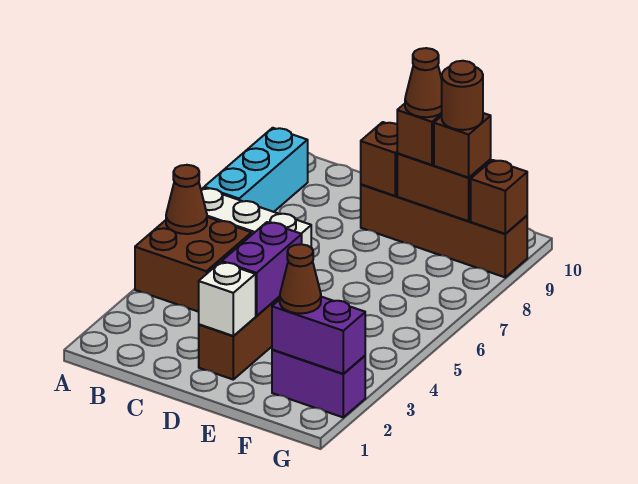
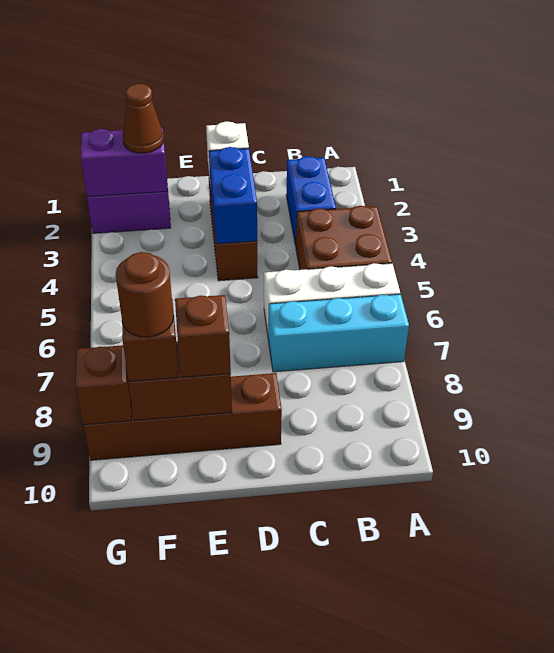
brown cone A5 level 2 -> none
cyan brick A7:A9 level 1 -> cyan brick A7:C7 level 1
none -> blue brick B2:B3 level 1
purple brick D3:D4 level 2 -> blue brick D3:D4 level 2
brown brick D9 level 2 -> none
brown cone E9 level 4 -> none

